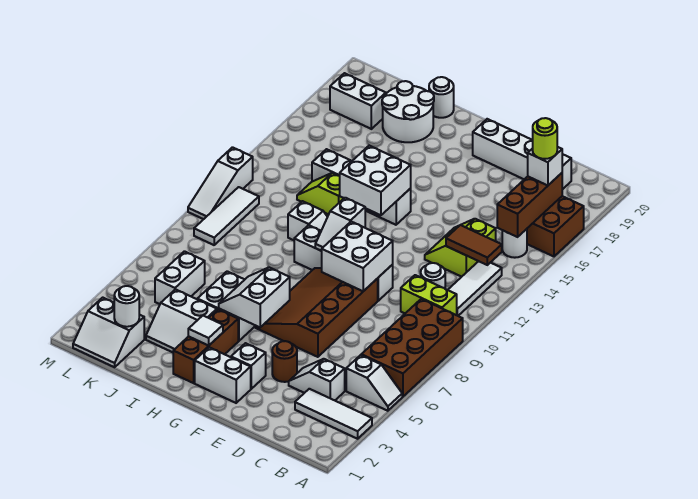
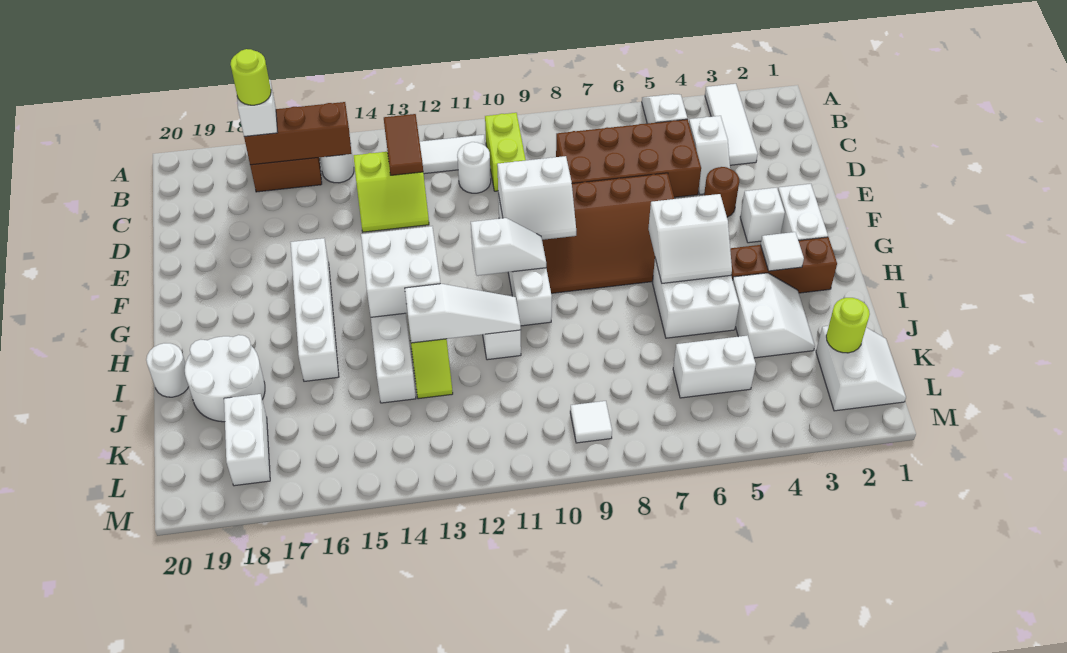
brown brick A6:B9 level 1 -> brown brick C5:D8 level 1
white brick C19:F19 level 1 -> white brick F16:I16 level 1
white brick E9:F10 level 2 -> white slope E9:F10 level 2 top E
white round brick K2 level 2 -> lime round brick K2 level 2
white tile L9:L11 level 1 -> white tile L9 level 1
white slope M10:M12 level 1 top 12 -> white slope I11:I13 level 2 top 13

